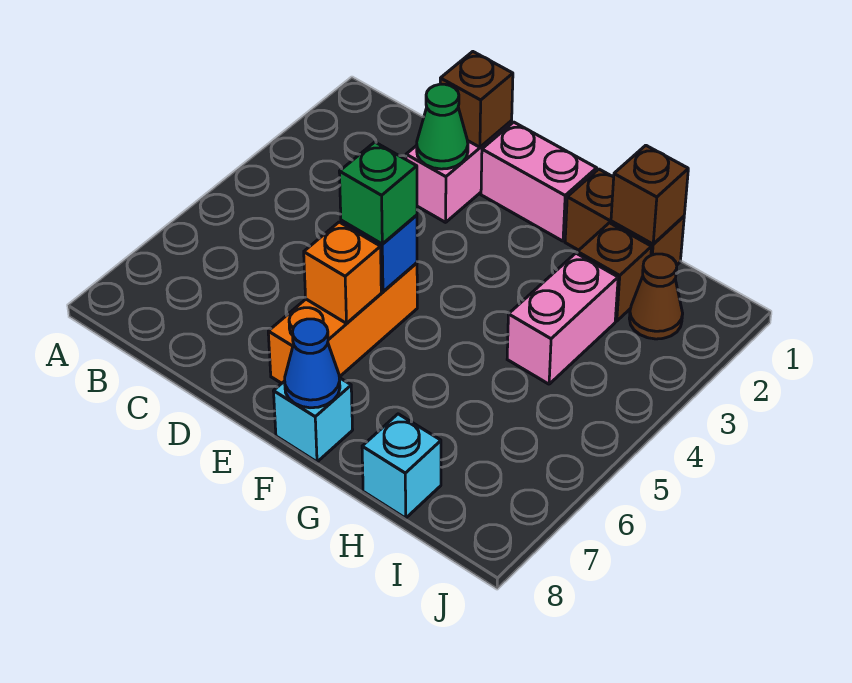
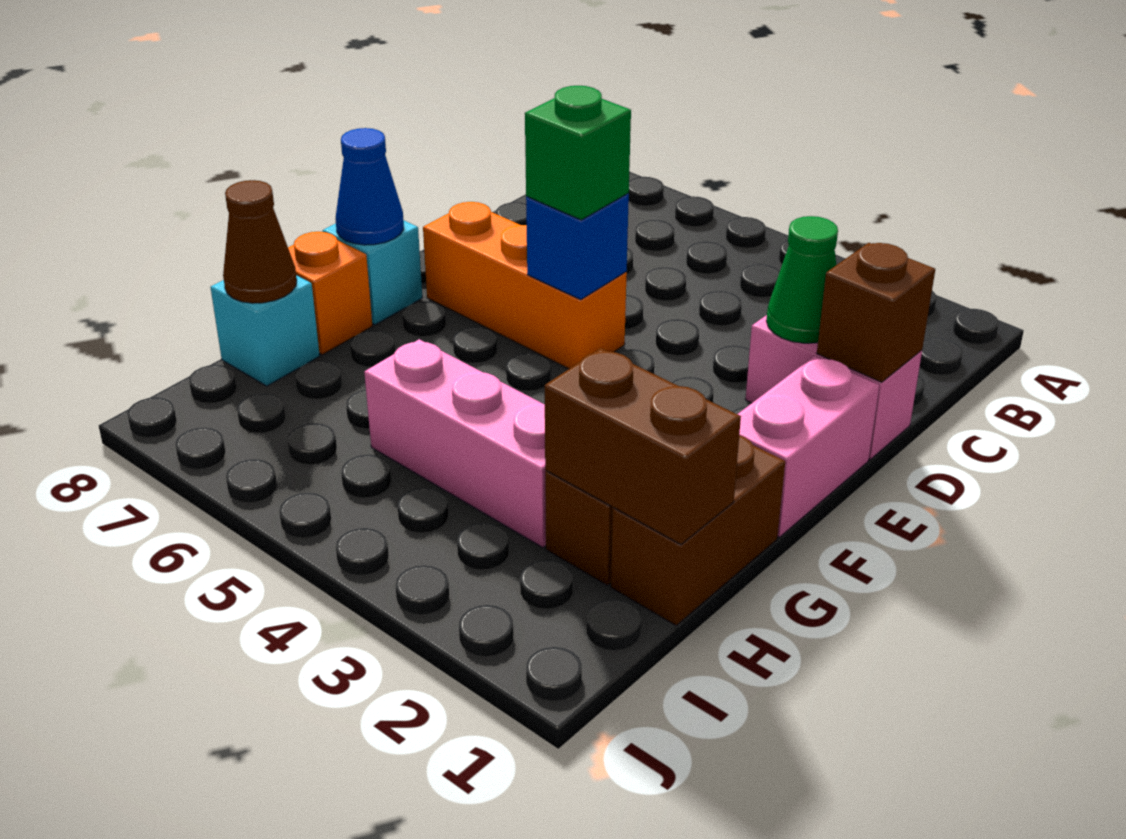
orange brick E6 level 2 -> orange brick G8 level 1
brown brick H1 level 2 -> brown brick H1:H2 level 2
pink brick H3:H4 level 1 -> pink brick H3:H5 level 1
brown cone I2 level 1 -> brown cone H8 level 2

